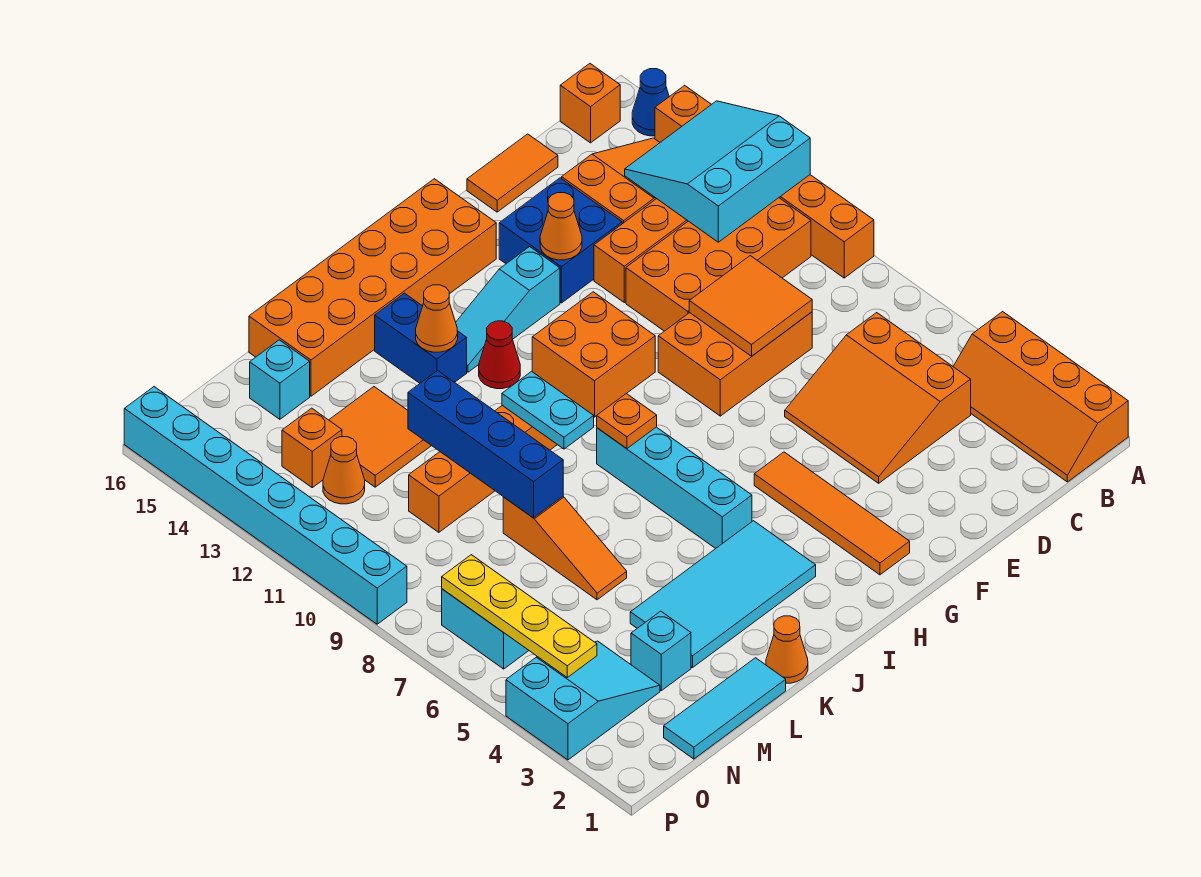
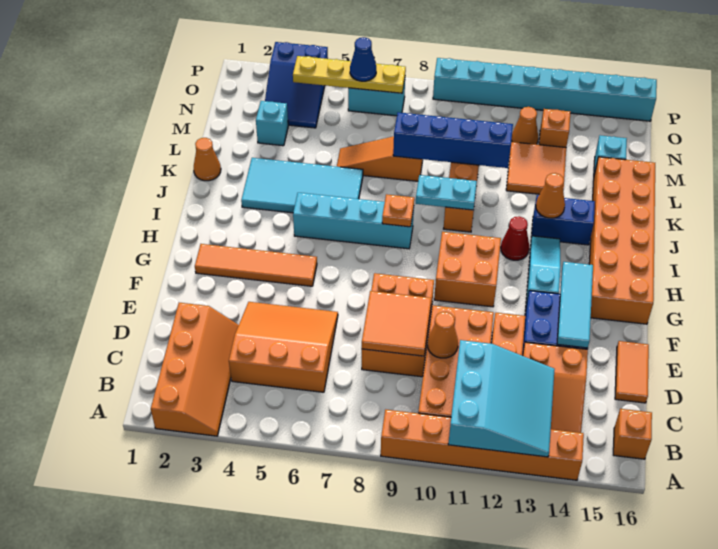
orange slope A1:B4 level 1 top A -> orange slope A2:D3 level 1 top 2
blue cone A15 level 1 -> blue cone O6 level 3
orange cone F13 level 2 -> orange cone D10 level 2
cyan tile I3:L4 level 1 -> cyan tile J3:K6 level 1
cyan tile L1:N1 level 1 -> cyan tile E14:G14 level 2
cyan slope N3:P4 level 1 top P -> blue slope N3:P4 level 1 top P

